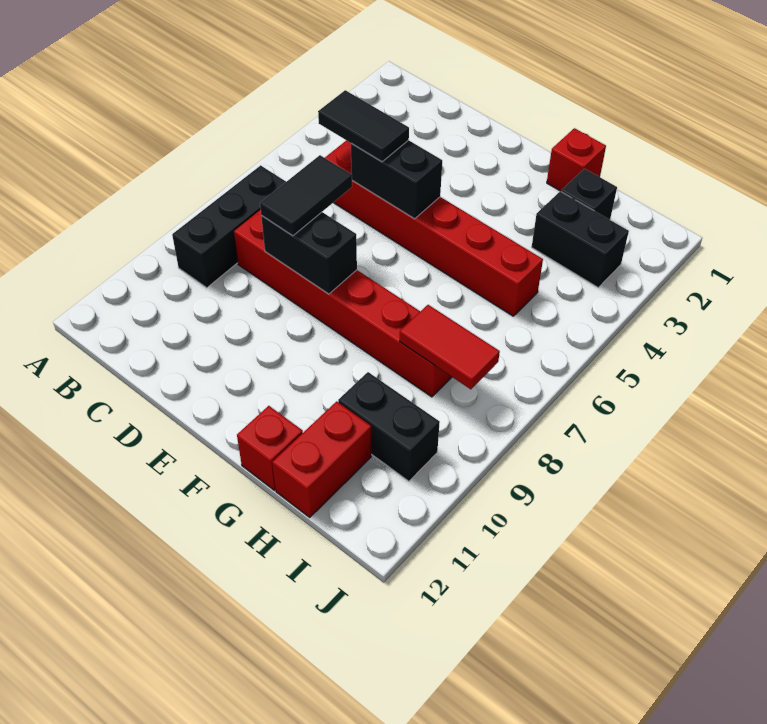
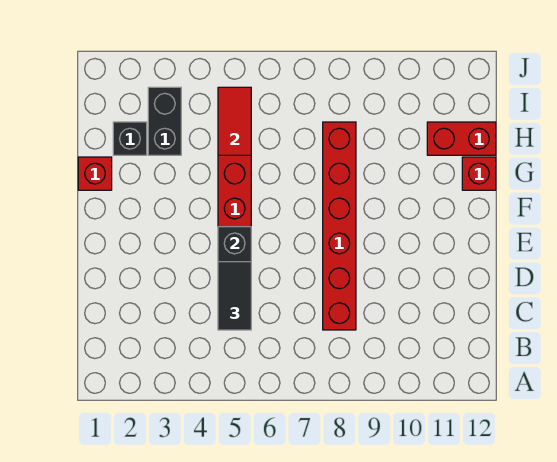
black brick B7:B9 level 1 -> none
black tile D7:D8 level 3 -> none
black brick D8:E8 level 2 -> none
red tile H8:I8 level 2 -> red tile H5:I5 level 2
black brick H10:I10 level 1 -> none

